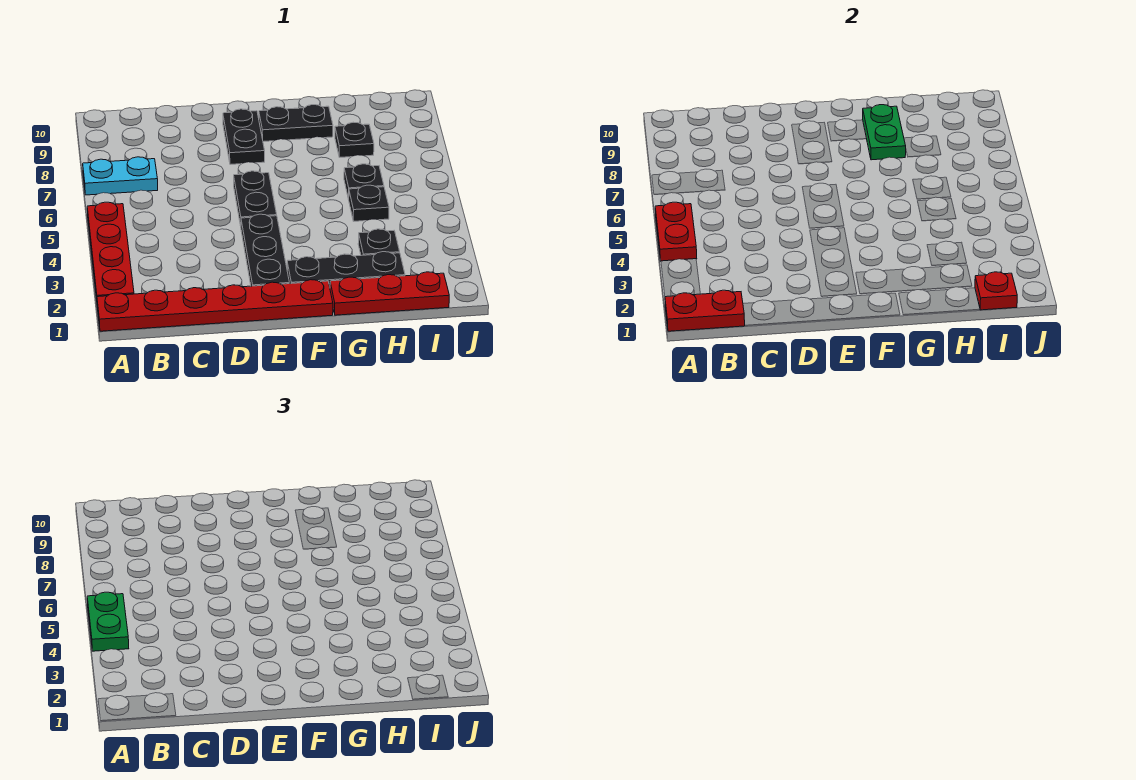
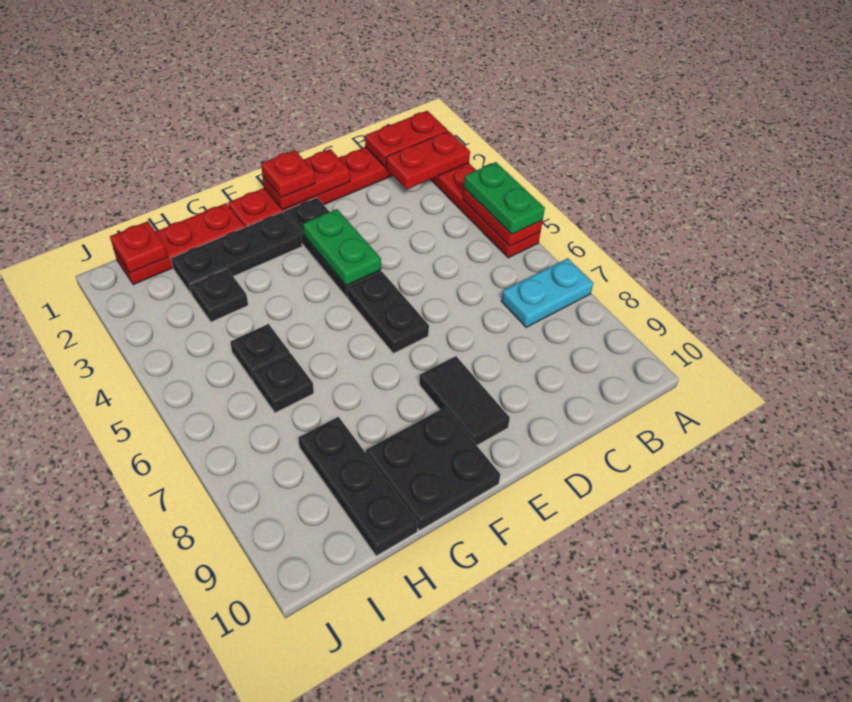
none -> red plate A2:B2 level 2
none -> red plate D1:E1 level 2
none -> red plate E1 level 3
black plate E8:E9 level 1 -> black tile E8:E9 level 1
black plate F9:G9 level 1 -> black plate F9:G10 level 1
green plate G8:G9 level 2 -> green plate E3:E4 level 2
black plate H8 level 1 -> black plate H8:H10 level 1

